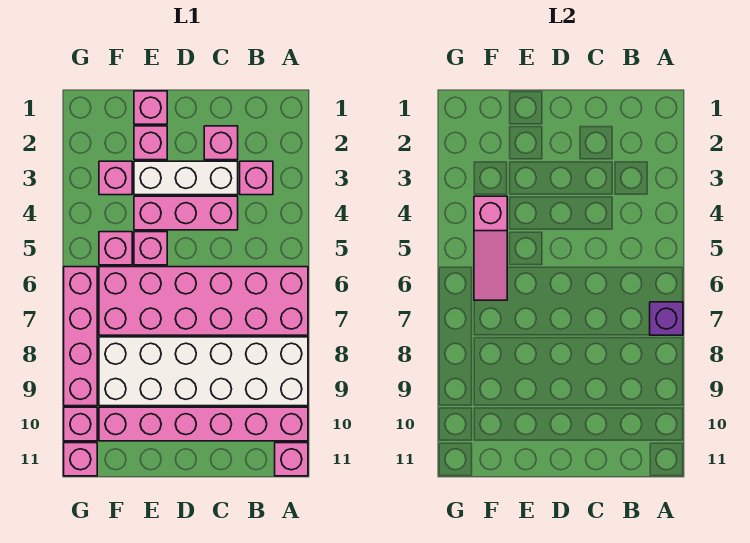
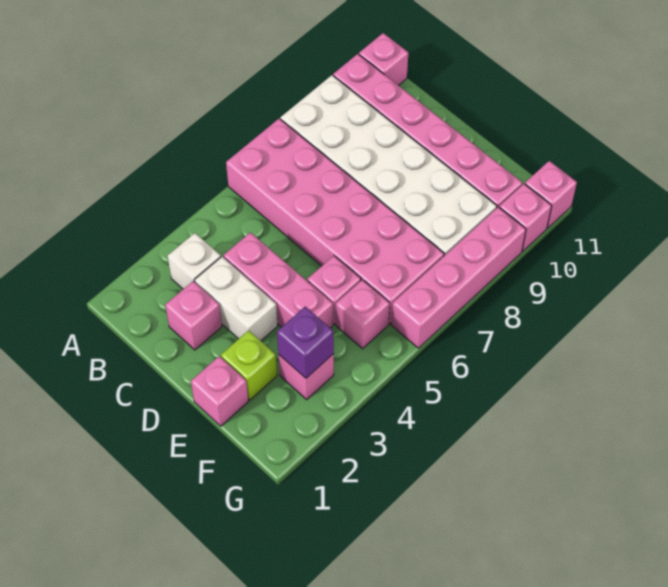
purple brick A7 level 2 -> purple brick F3 level 2
pink brick B3 level 1 -> white brick B3 level 1
white brick C3:E3 level 1 -> white brick C3:D3 level 1
pink brick E2 level 1 -> lime brick E2 level 1
pink slope F4:F6 level 2 top 4 -> none

